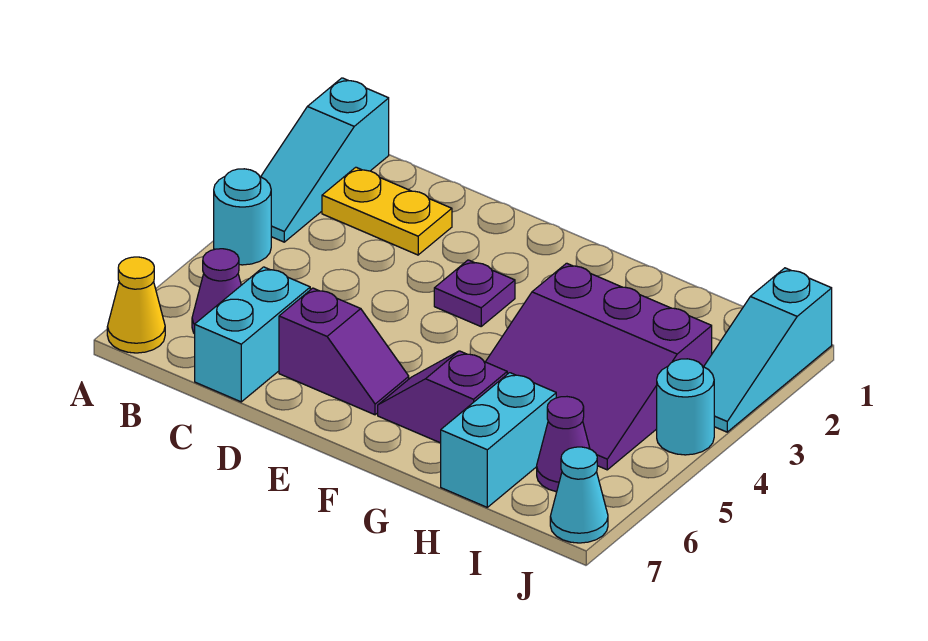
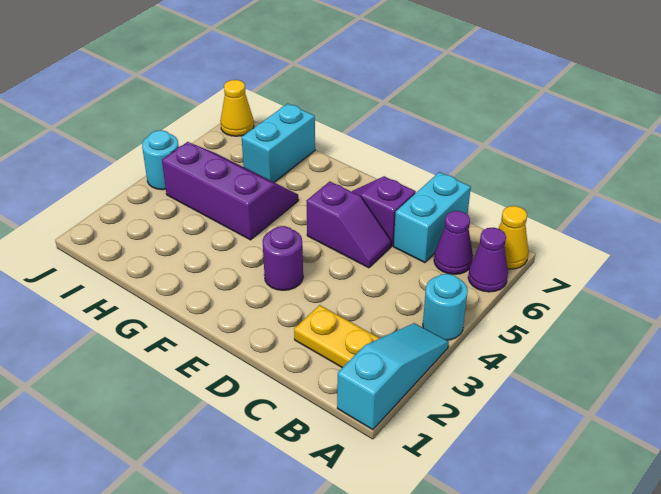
purple plate E3 level 1 -> purple round brick E3 level 1
purple slope F6:G6 level 1 top G -> purple slope D5:E5 level 1 top E
purple slope G3:I5 level 1 top 3 -> purple slope G4:I5 level 1 top 4
purple cone I6 level 1 -> purple cone A6 level 1
cyan slope J1:J3 level 1 top 1 -> none
cyan cone J7 level 1 -> yellow cone J7 level 1

